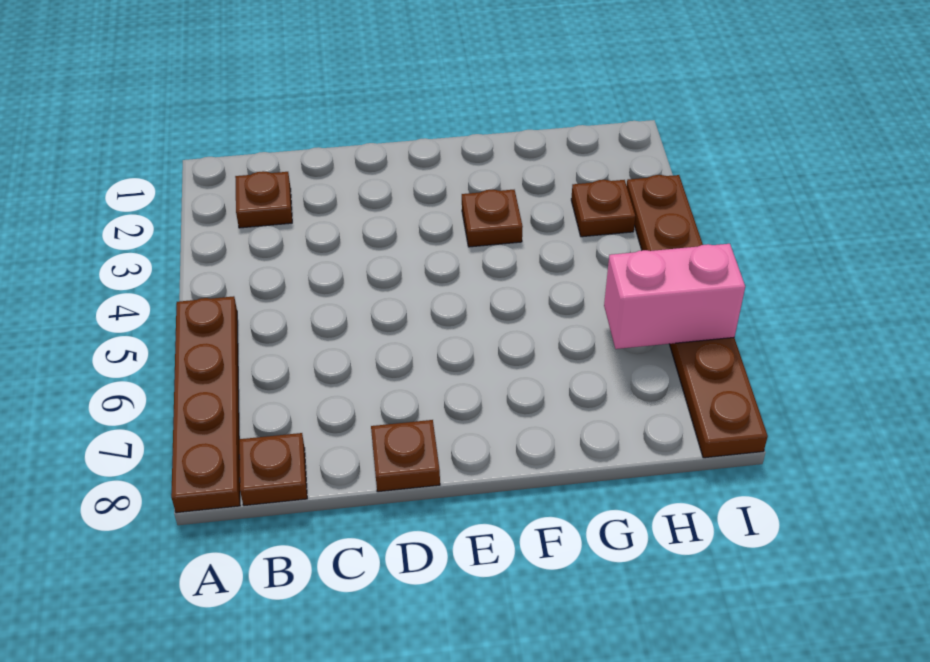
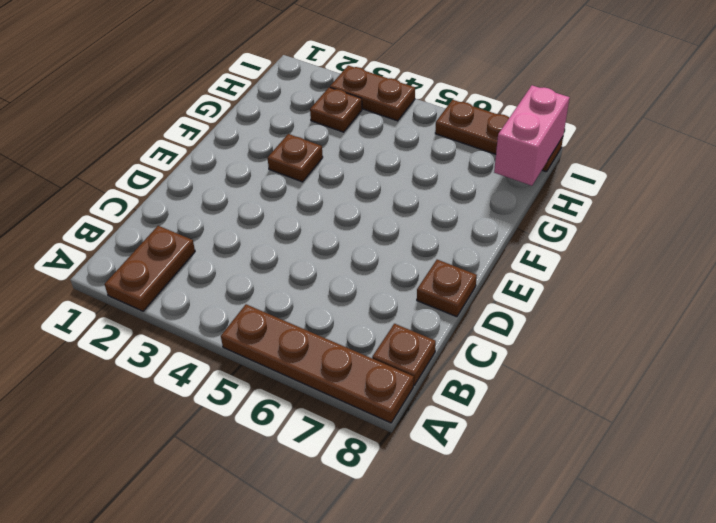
brown plate B2 level 1 -> brown plate A2:B2 level 1
pink brick H6:I6 level 2 -> pink brick H8:I8 level 2

